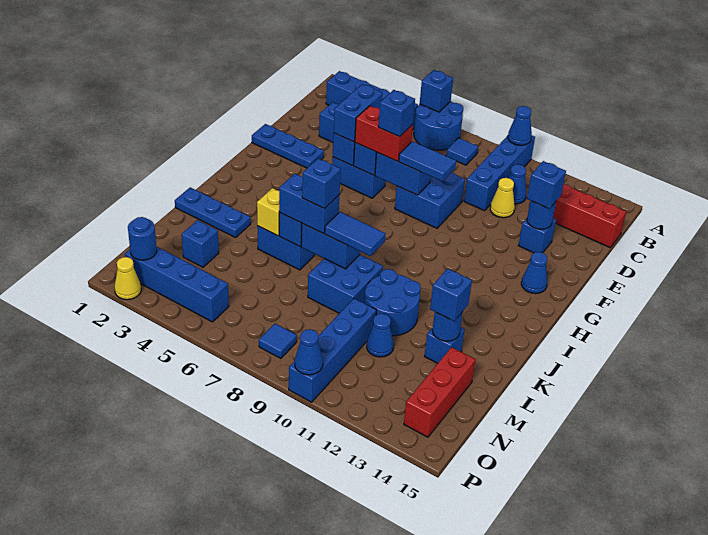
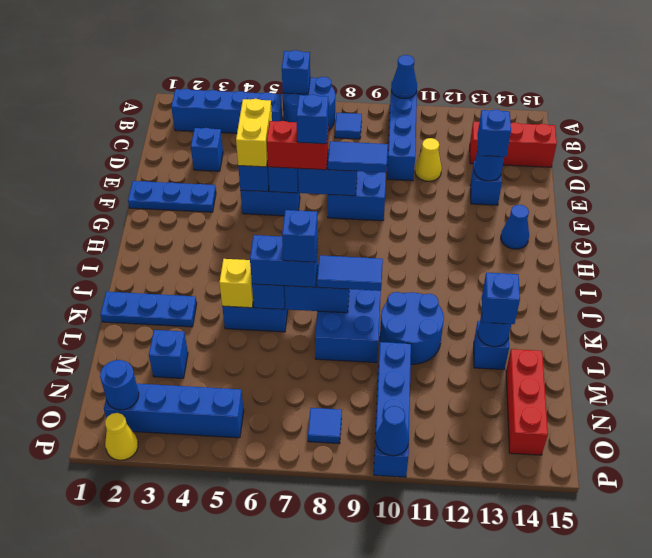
blue cone C11 level 1 -> none
blue brick E5:F5 level 3 -> yellow brick E5:F5 level 3
blue cone M11 level 1 -> none

